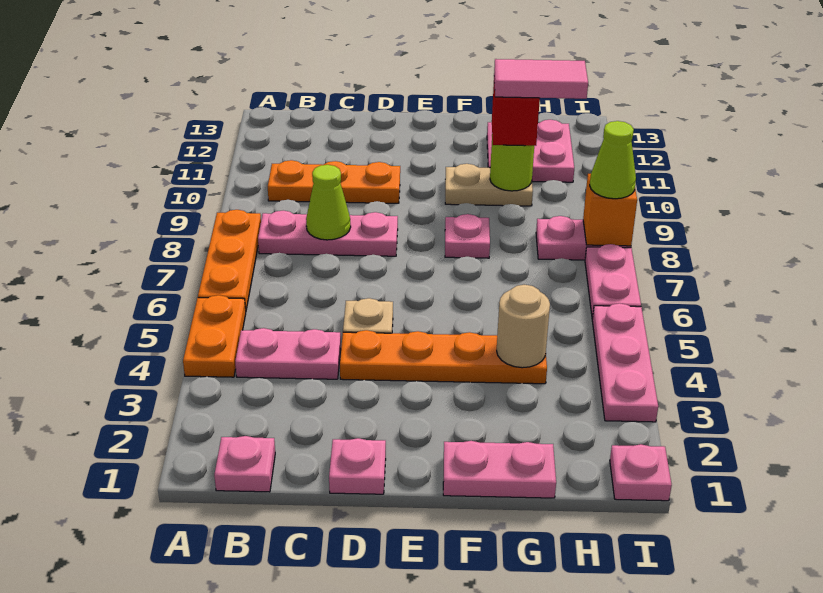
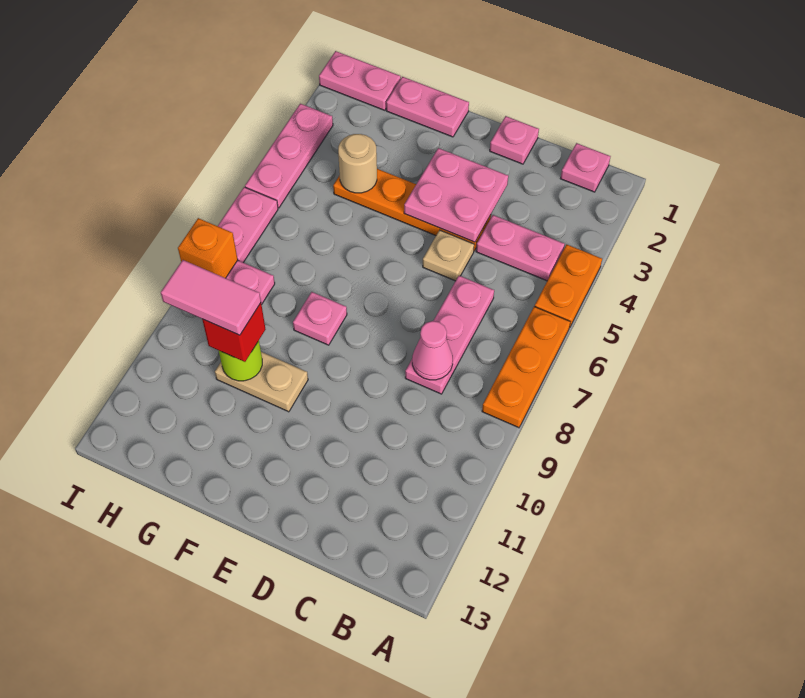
pink plate B8:D8 level 1 -> pink plate C6:C8 level 1
orange plate B10:D10 level 1 -> none
lime cone C8 level 2 -> pink cone C8 level 2
pink plate G11:H12 level 1 -> pink plate D3:E4 level 2
pink plate I1 level 1 -> pink plate H1:I1 level 1
lime cone I8 level 3 -> none

